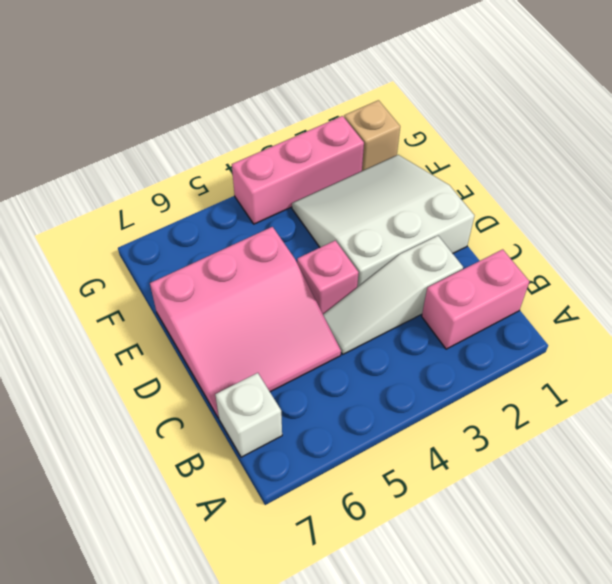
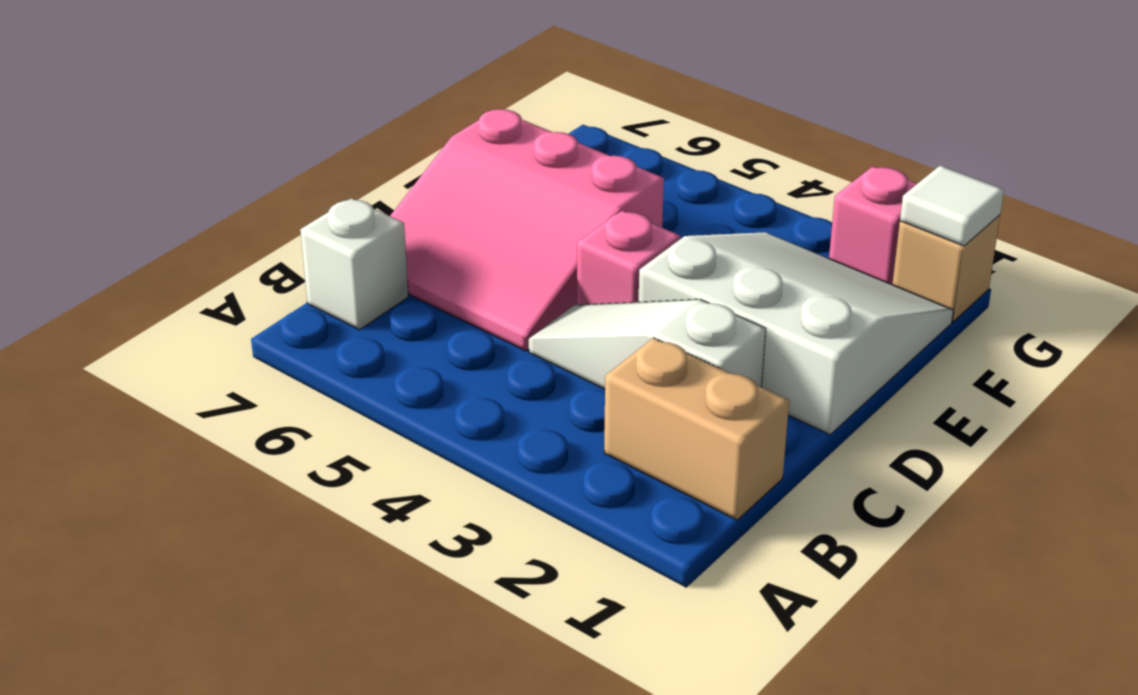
pink brick B1:B2 level 1 -> tan brick B1:B2 level 1
none -> white tile G1 level 2
pink brick G2:G4 level 1 -> pink brick G2 level 1

